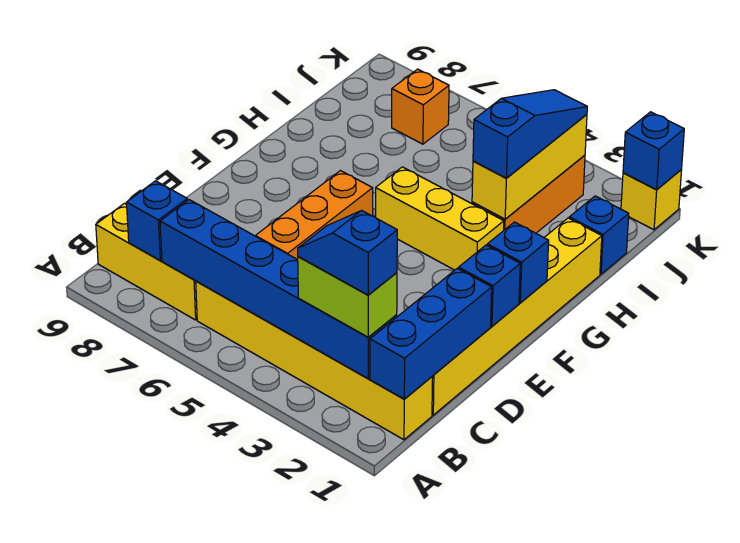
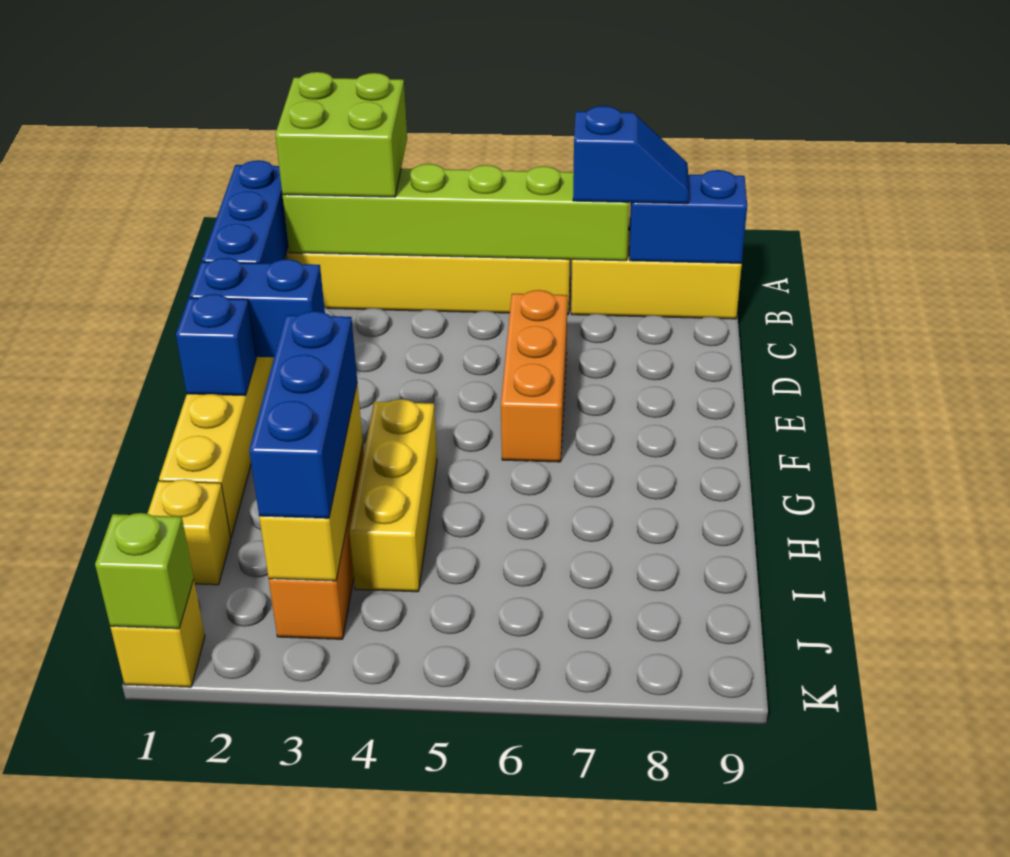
blue brick B2:B7 level 2 -> lime brick B2:B7 level 2
lime brick B2:B3 level 3 -> lime brick A2:B3 level 3
blue slope B2:B3 level 4 top 2 -> blue slope B7:B8 level 3 top 7
blue brick B8 level 2 -> blue brick B8:B9 level 2
blue brick E1 level 2 -> blue brick E1:E2 level 2
yellow brick G3:G5 level 1 -> yellow brick G4:I4 level 1
blue slope H3:J3 level 3 top H -> blue brick H3:J3 level 3
blue brick I1 level 1 -> yellow brick I1 level 1
orange brick J7 level 1 -> none
blue brick K1 level 2 -> lime brick K1 level 2

